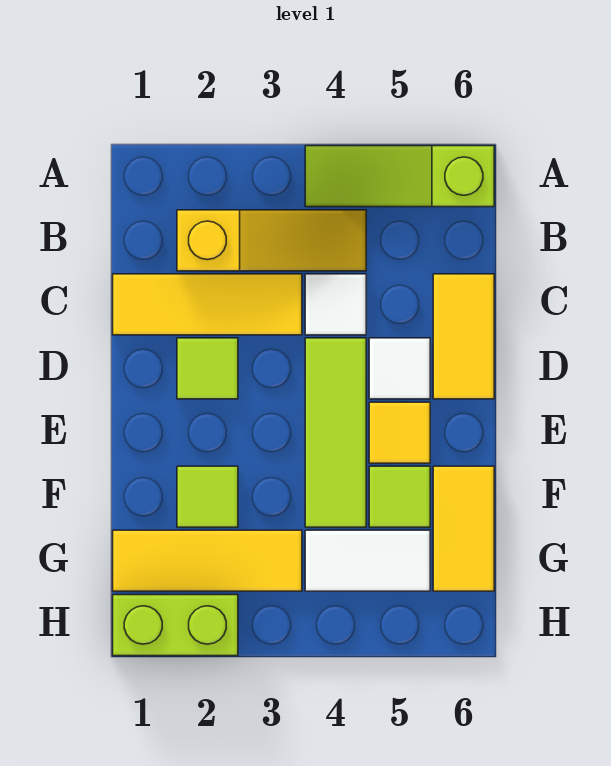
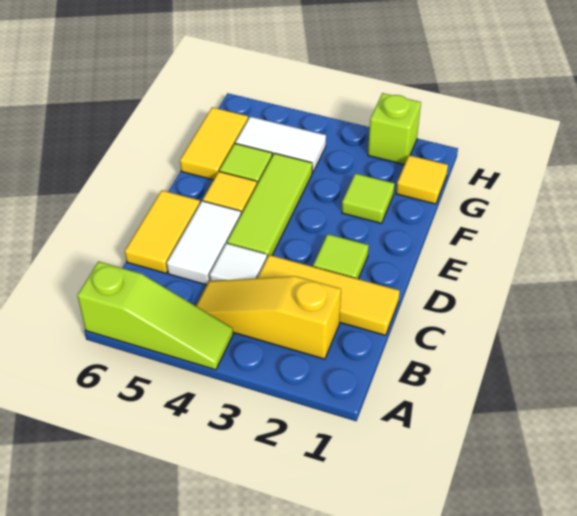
white tile D5 level 1 -> white tile C5:D5 level 1
yellow tile G1:G3 level 1 -> yellow tile G1 level 1
lime brick H1:H2 level 1 -> lime brick H2 level 1

